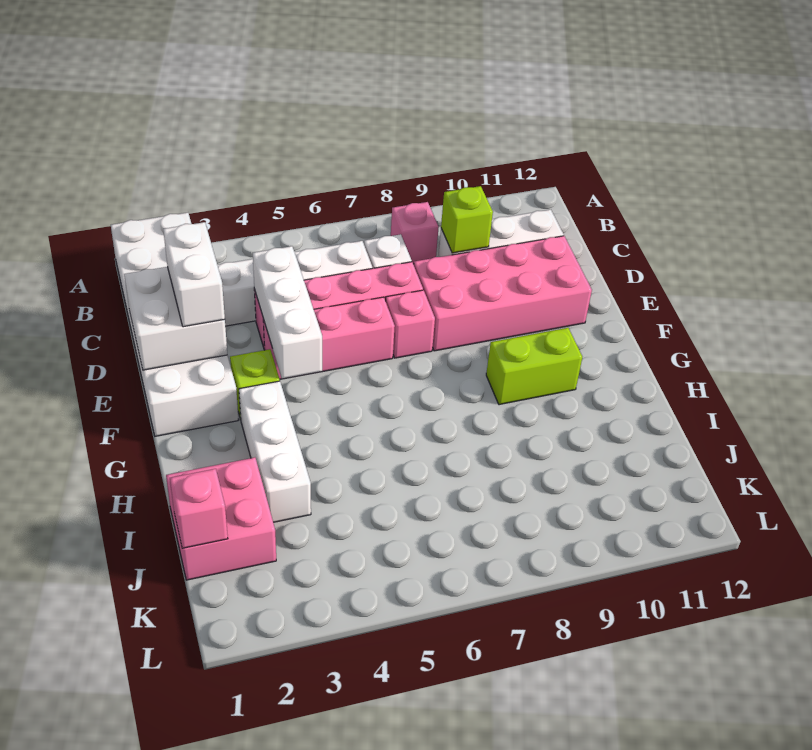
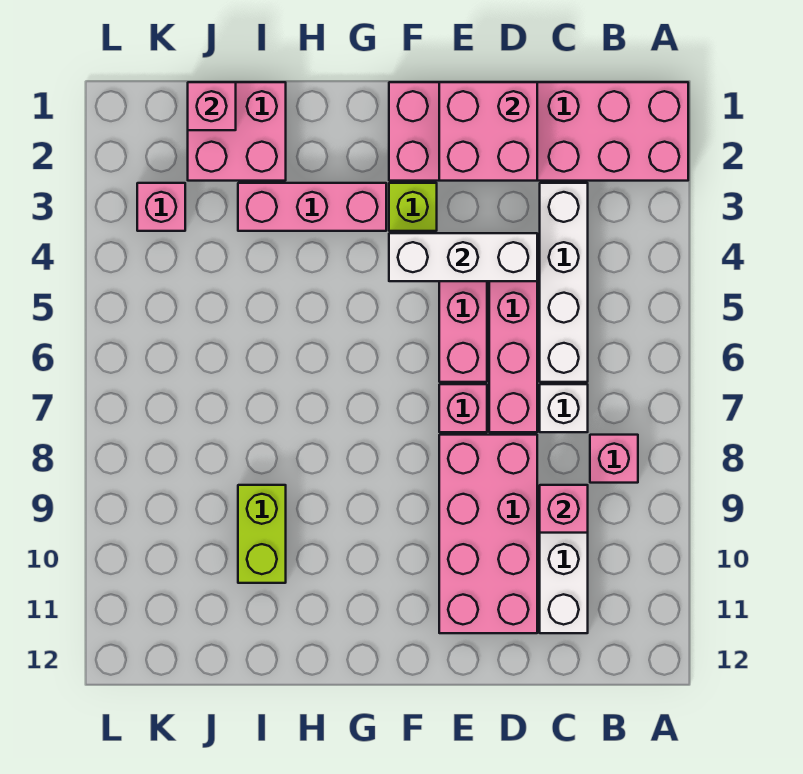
white brick A1:F2 level 1 -> pink brick A1:F2 level 1
lime brick C9 level 2 -> pink brick C9 level 2
white brick D1:E2 level 2 -> pink brick D1:E2 level 2
white brick D2:E2 level 3 -> none
white brick G3:I3 level 1 -> pink brick G3:I3 level 1
lime brick G9:G10 level 1 -> lime brick I9:I10 level 1
none -> pink brick K3 level 1

